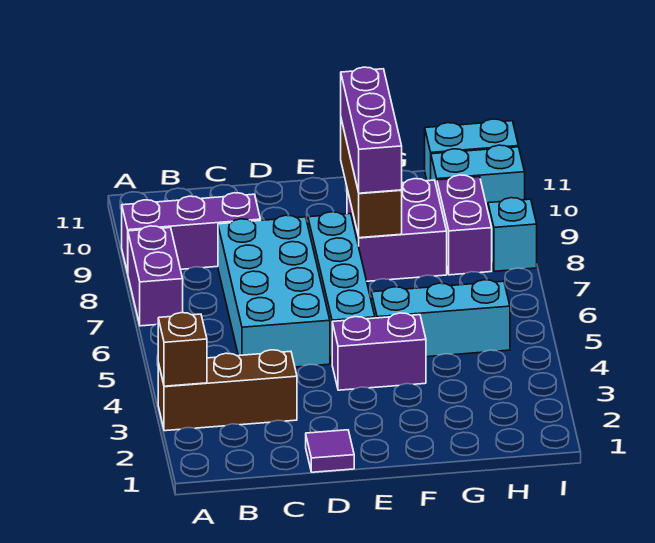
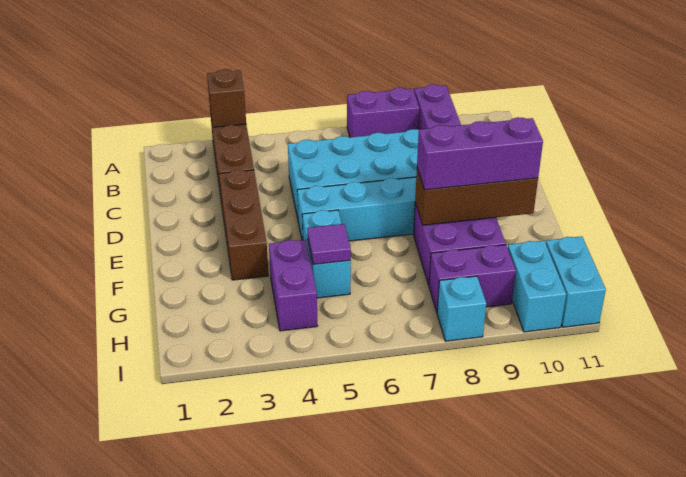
purple tile D1 level 1 -> purple tile G5 level 2
none -> brown brick D3:F3 level 1
purple brick E4:F4 level 1 -> purple brick G4:H4 level 1
cyan brick F5:H5 level 1 -> cyan brick F5:G5 level 1

